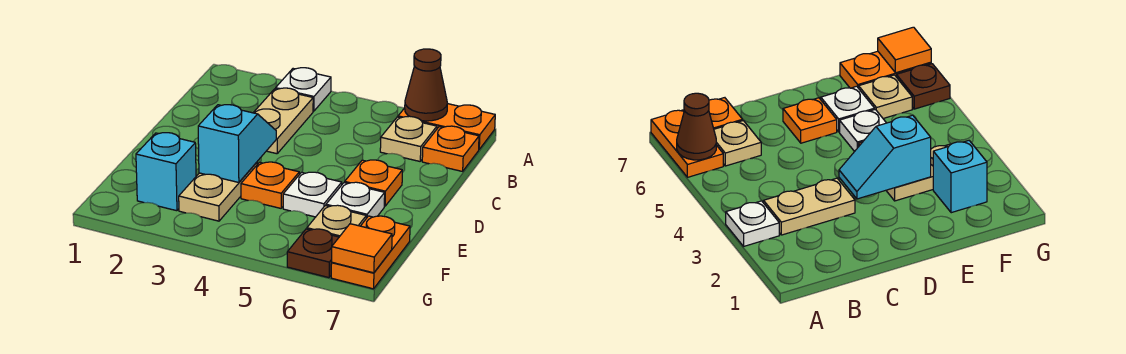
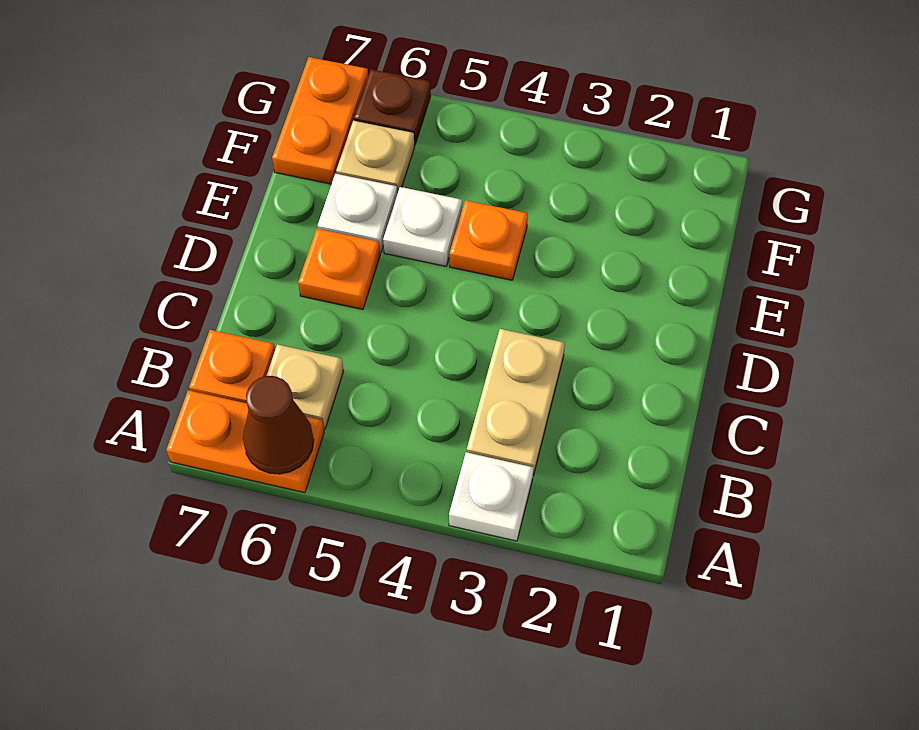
cyan slope D3:E3 level 2 top E -> none
tan plate E3:F3 level 1 -> none
cyan brick F2 level 1 -> none
orange tile G7 level 2 -> none

